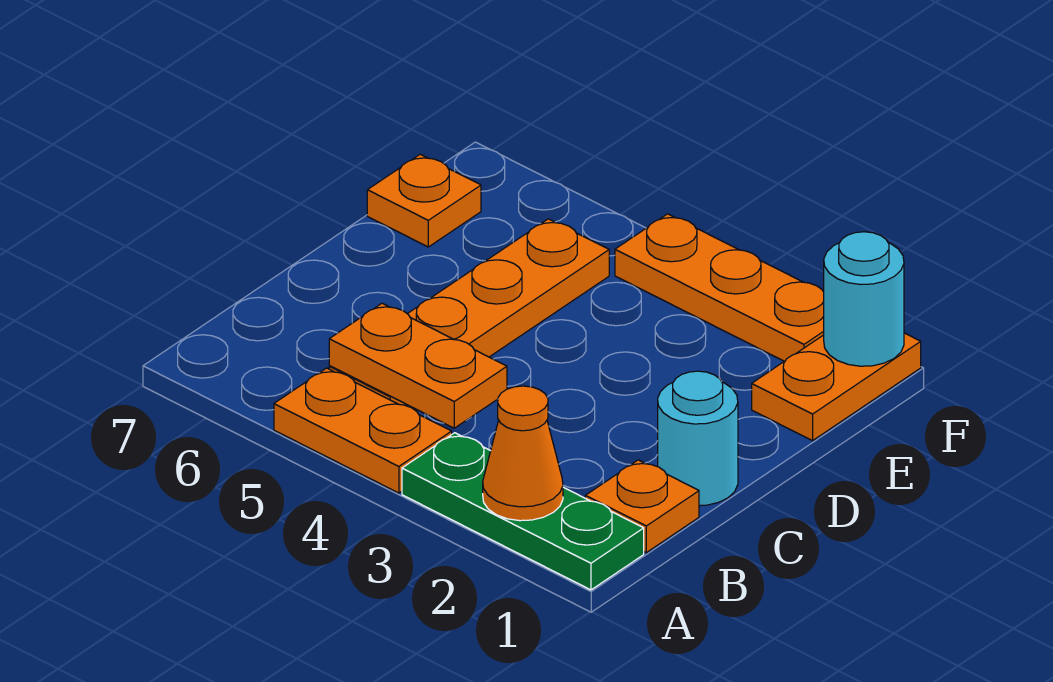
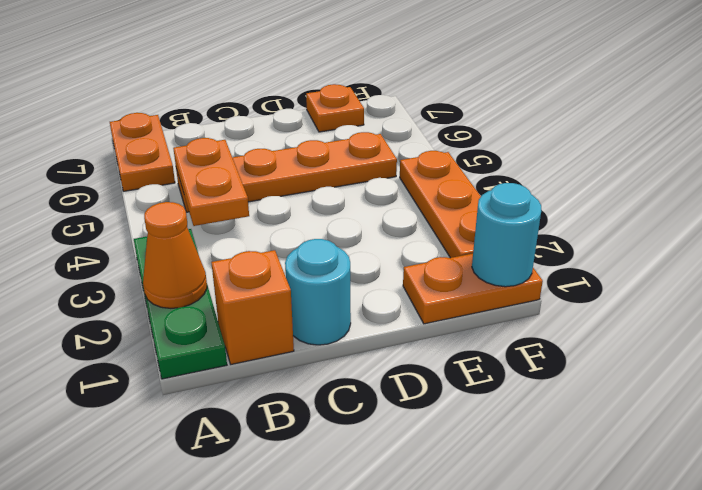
orange plate A4:A5 level 1 -> orange plate A6:A7 level 1
orange plate B1 level 1 -> orange brick B1 level 1

